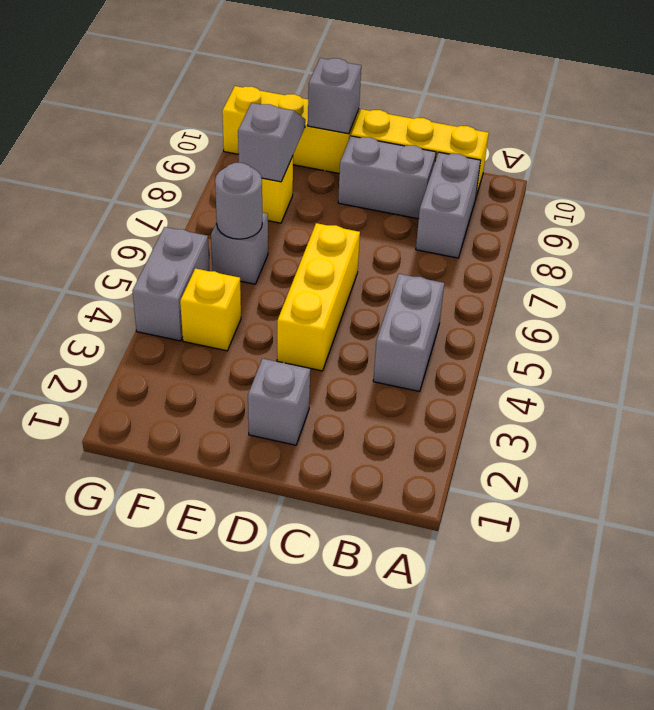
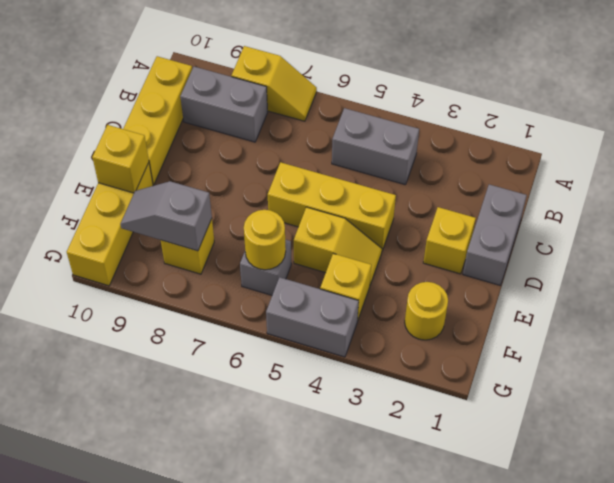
none -> yellow slope A7:A8 level 1 top 8
grey brick C9:D9 level 1 -> grey brick C1:D1 level 1
grey brick D2 level 1 -> yellow brick D2 level 1
none -> yellow slope E4:E5 level 1 top 5
grey brick E10 level 2 -> yellow brick E10 level 2
none -> yellow round brick F2 level 1
grey round brick F6 level 2 -> yellow round brick F6 level 2

